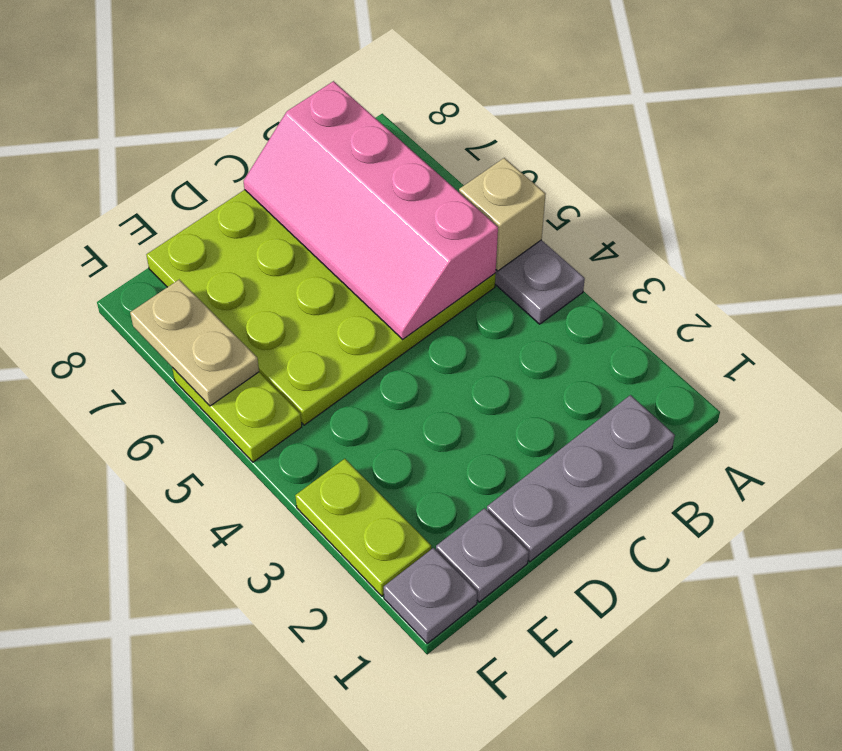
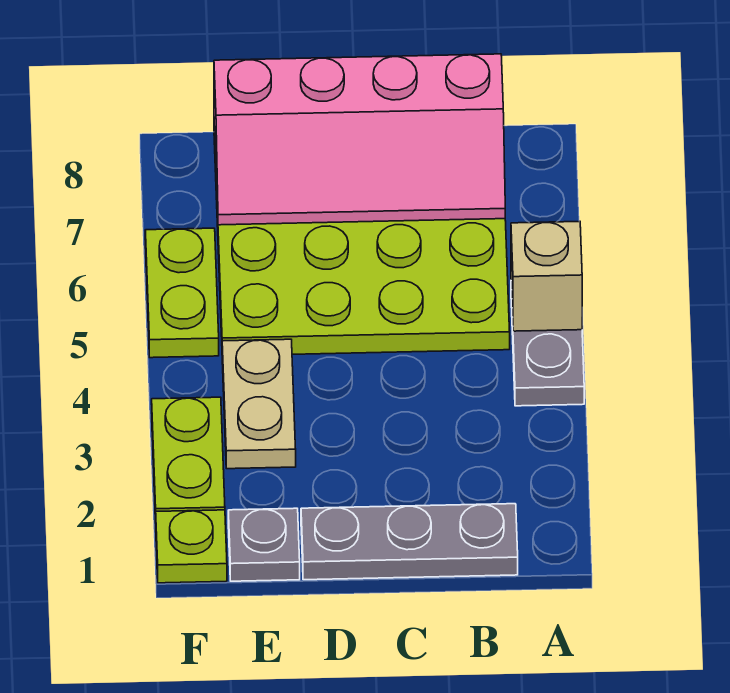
pink slope B5:C8 level 2 top B -> pink slope B7:E8 level 2 top 8
grey plate F1 level 1 -> lime plate F1 level 1
tan plate F6:F7 level 2 -> tan plate E3:E4 level 1

